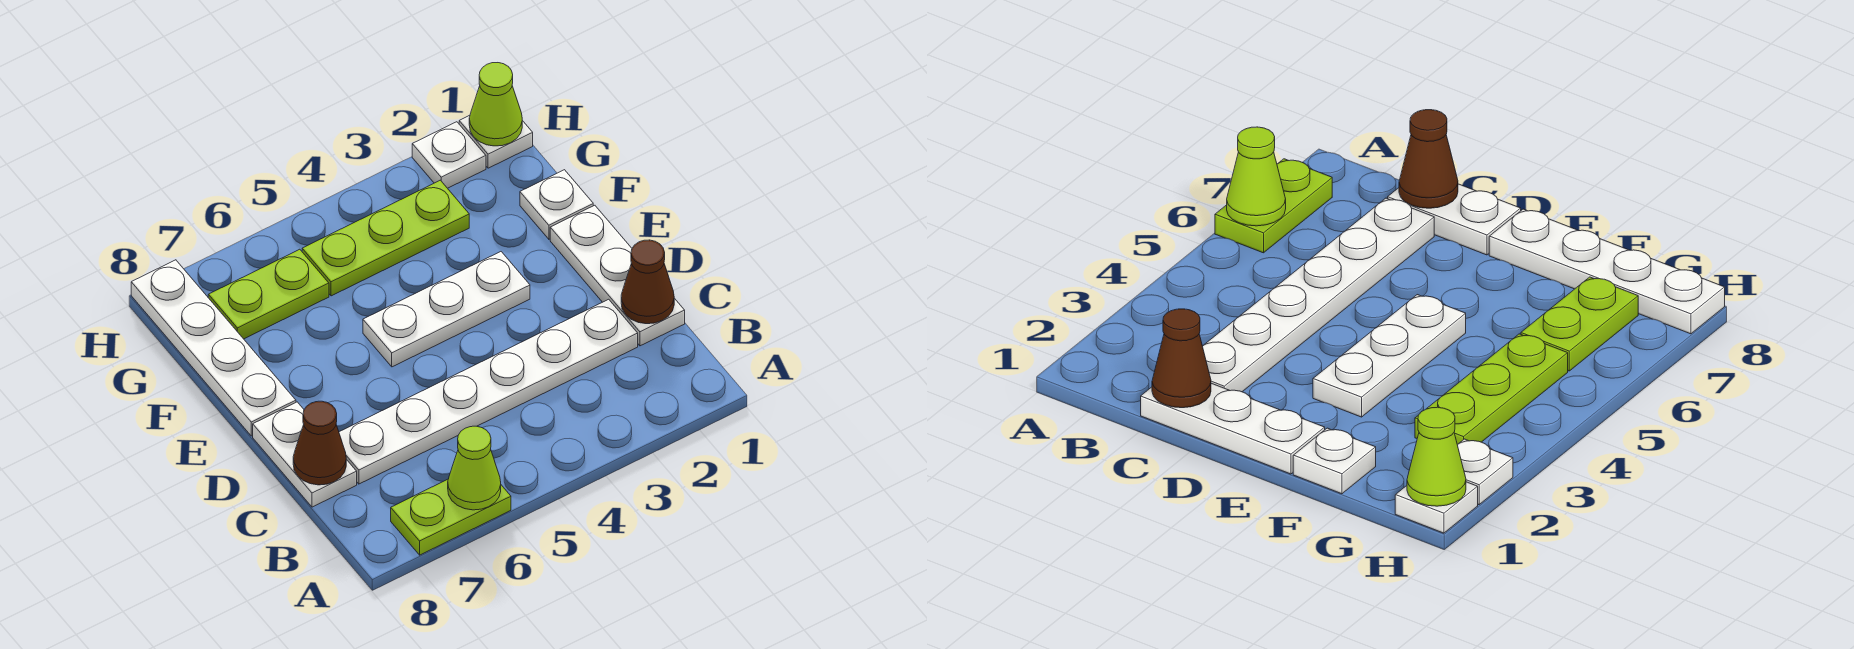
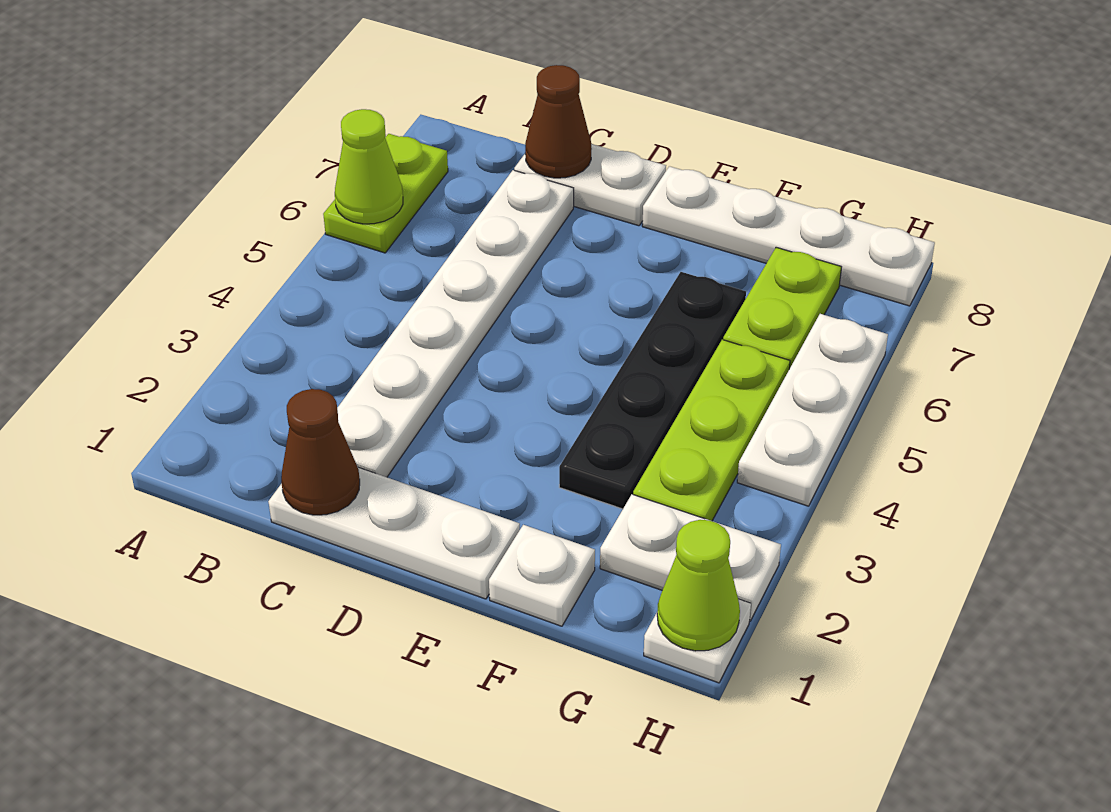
white plate E3:E5 level 1 -> white plate H4:H6 level 1
none -> black plate F3:F6 level 1
white plate H2 level 1 -> white plate G2:H2 level 1

